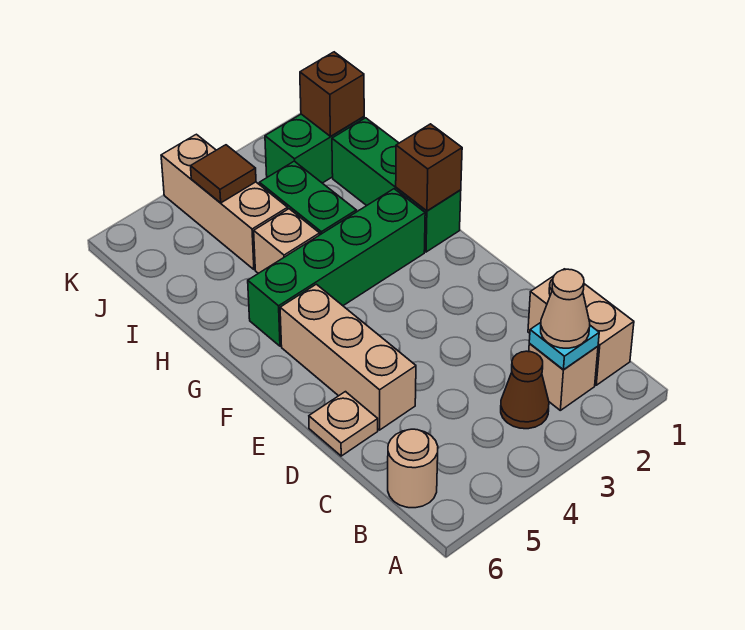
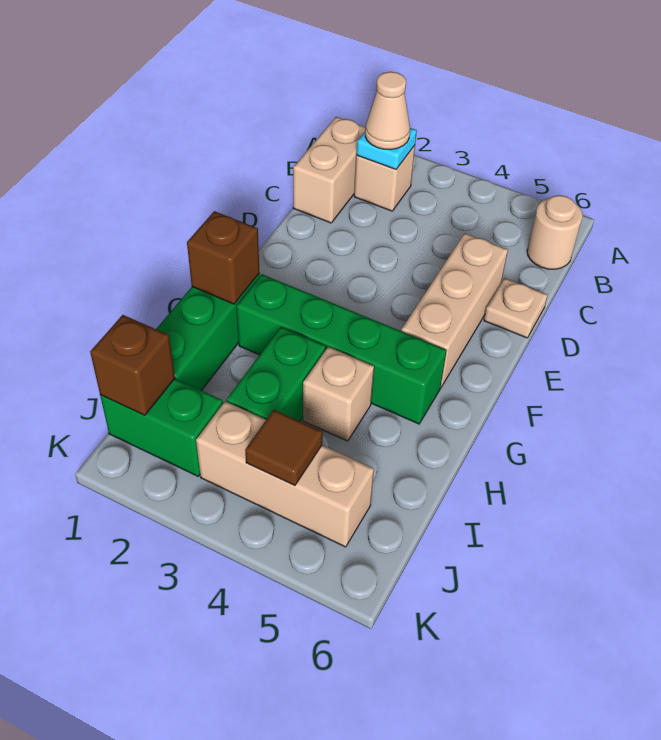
brown cone B3 level 1 -> none
tan brick I4:K4 level 1 -> tan brick J3:J5 level 1

